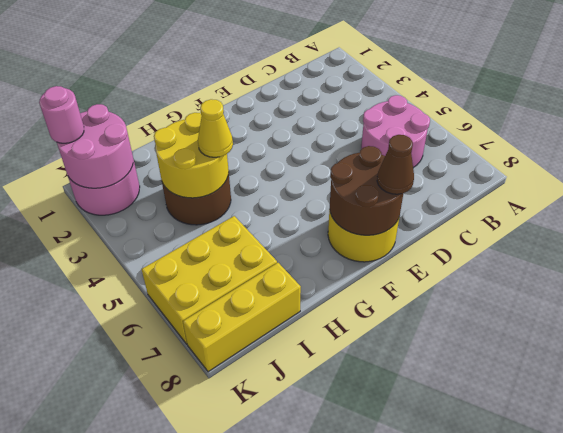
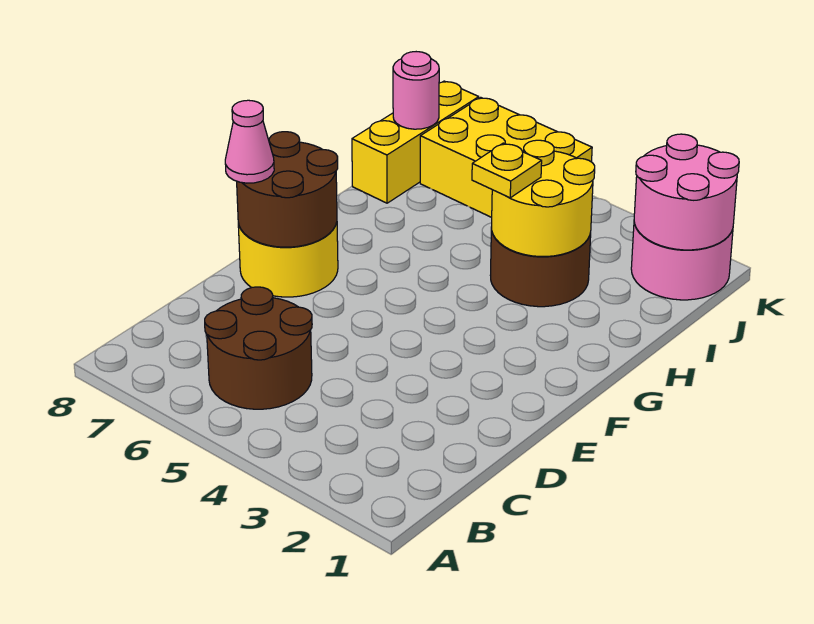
pink round brick B5:C6 level 1 -> brown round brick B5:C6 level 1
brown cone E8 level 3 -> pink cone E8 level 3
yellow cone H4 level 3 -> yellow plate H4 level 3
yellow brick I6:K7 level 1 -> yellow brick J5:K7 level 1
pink round brick K1 level 3 -> pink round brick J8 level 2

